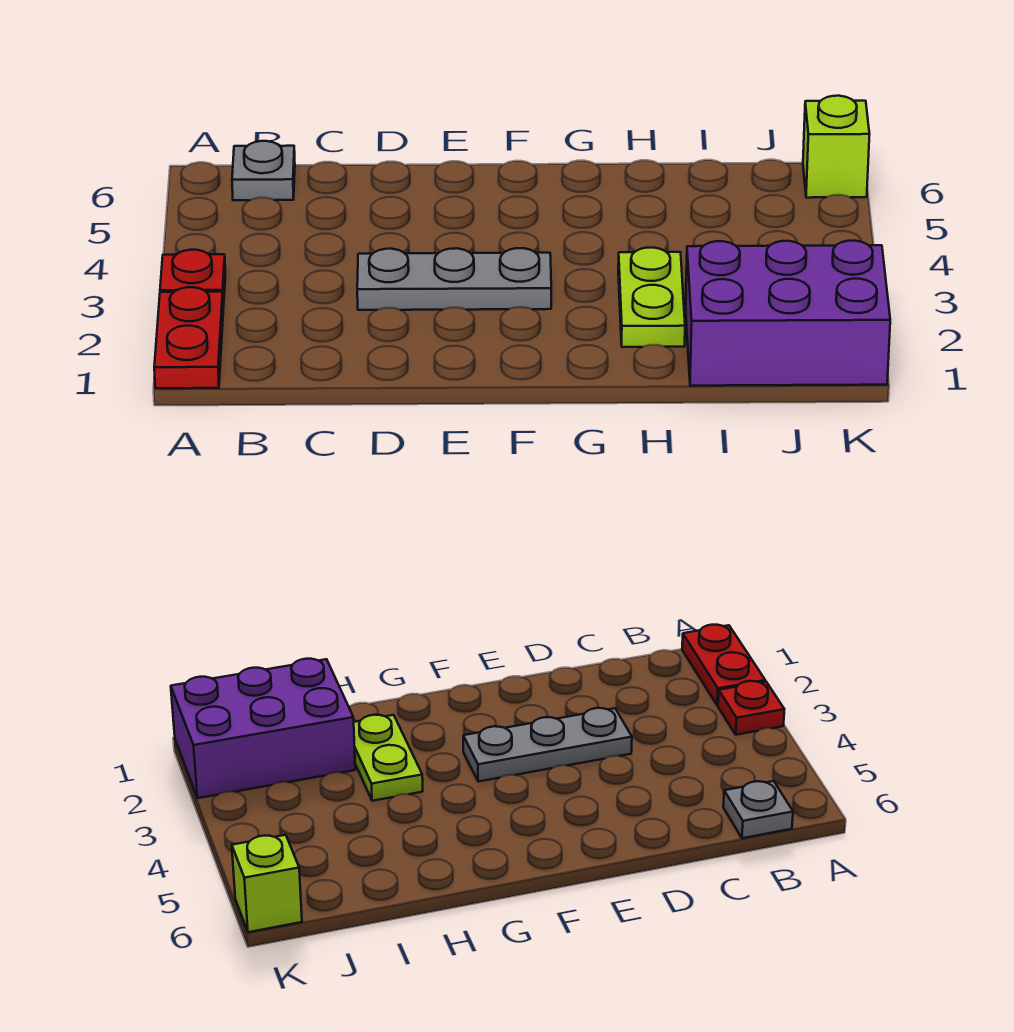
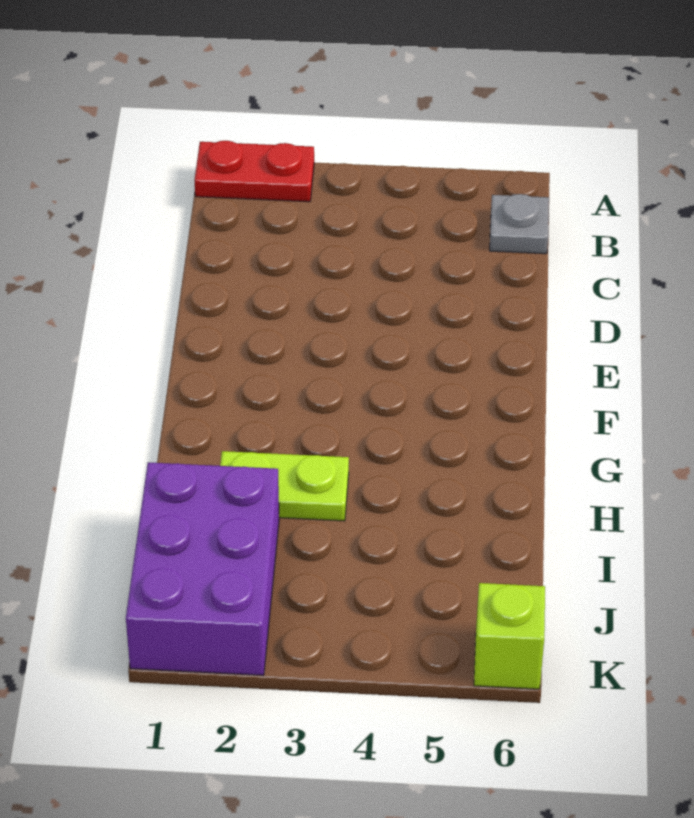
red plate A3 level 1 -> none
grey plate D3:F3 level 1 -> none

